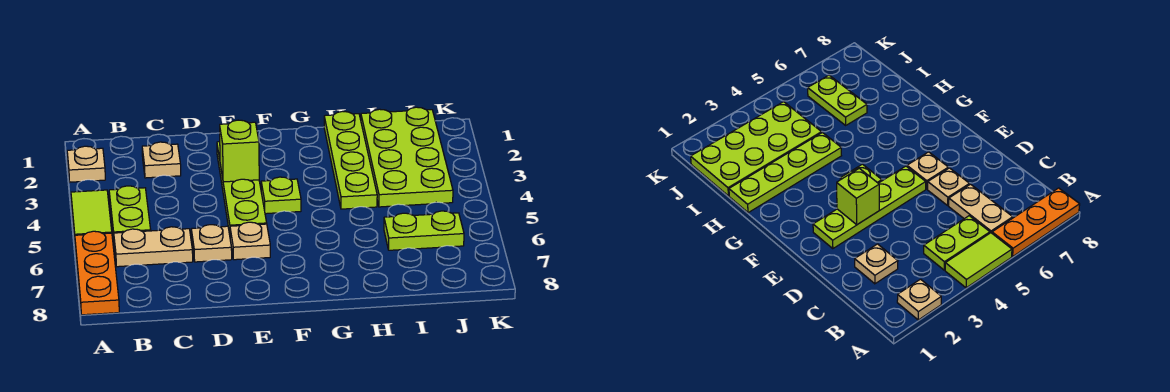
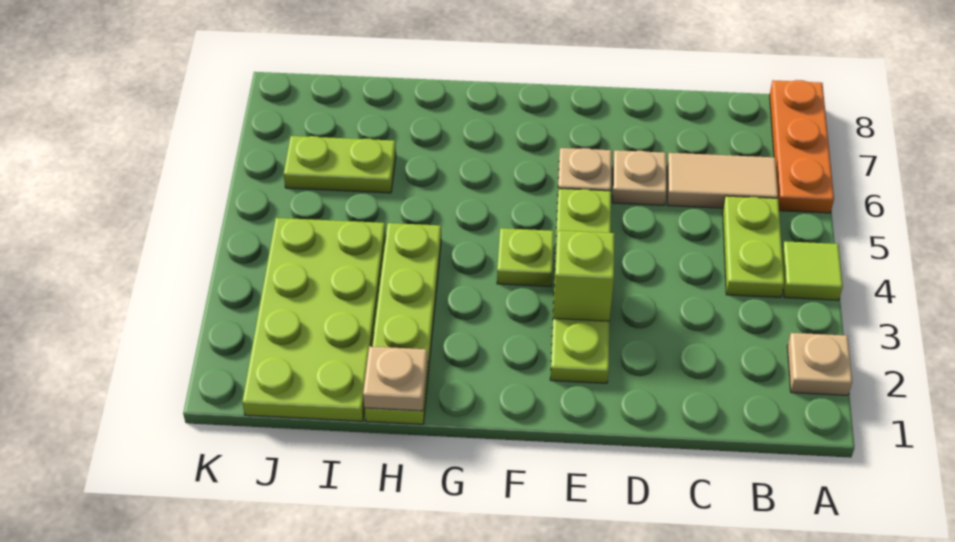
lime tile A4:A5 level 1 -> lime tile A4 level 1
tan plate B6:C6 level 1 -> tan tile B6:C6 level 1
tan plate C2 level 1 -> tan plate H1 level 2

